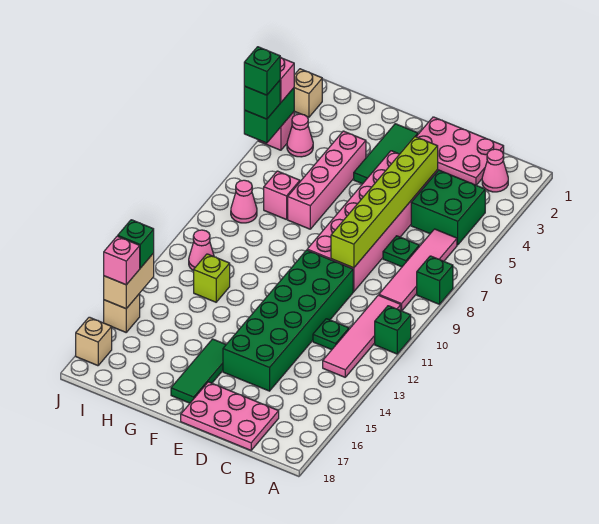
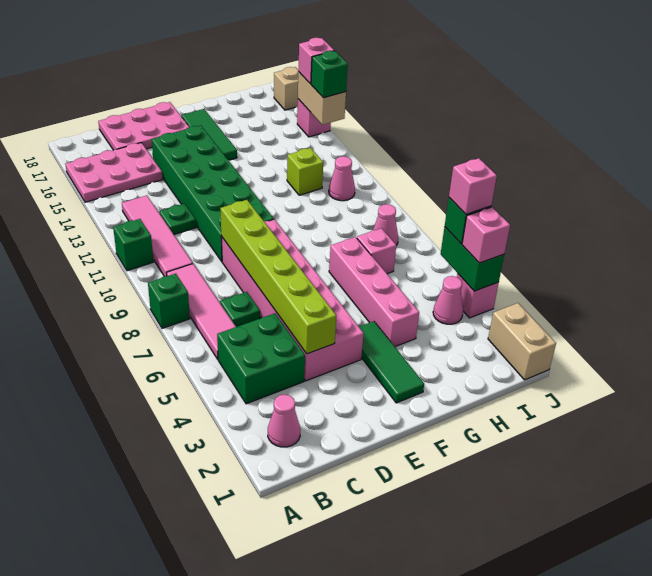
pink plate C1:E2 level 1 -> pink plate A15:C16 level 1
tan brick J2 level 1 -> tan brick J1:J2 level 1
green brick J5 level 4 -> pink brick J5 level 4
tan brick J15 level 1 -> pink brick J15 level 1

